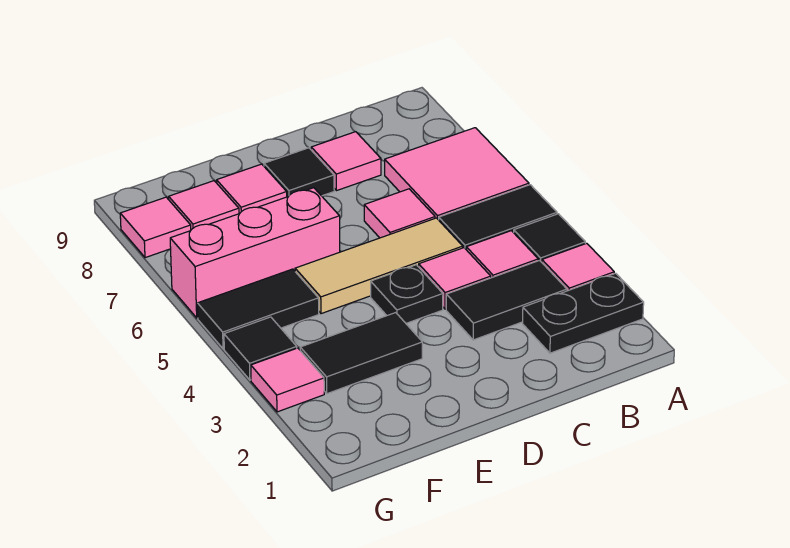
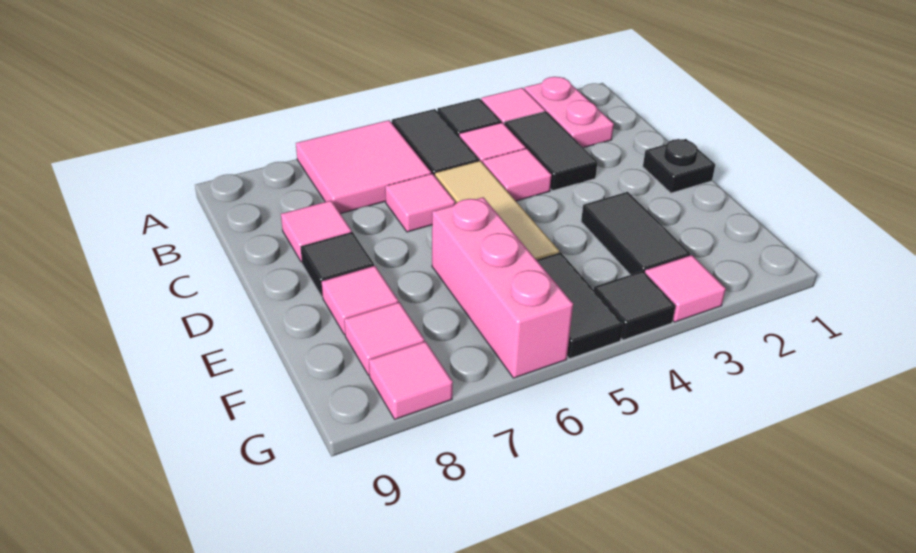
black plate A2:B2 level 1 -> pink plate A2:B2 level 1
black plate D4 level 1 -> black plate D1 level 1

